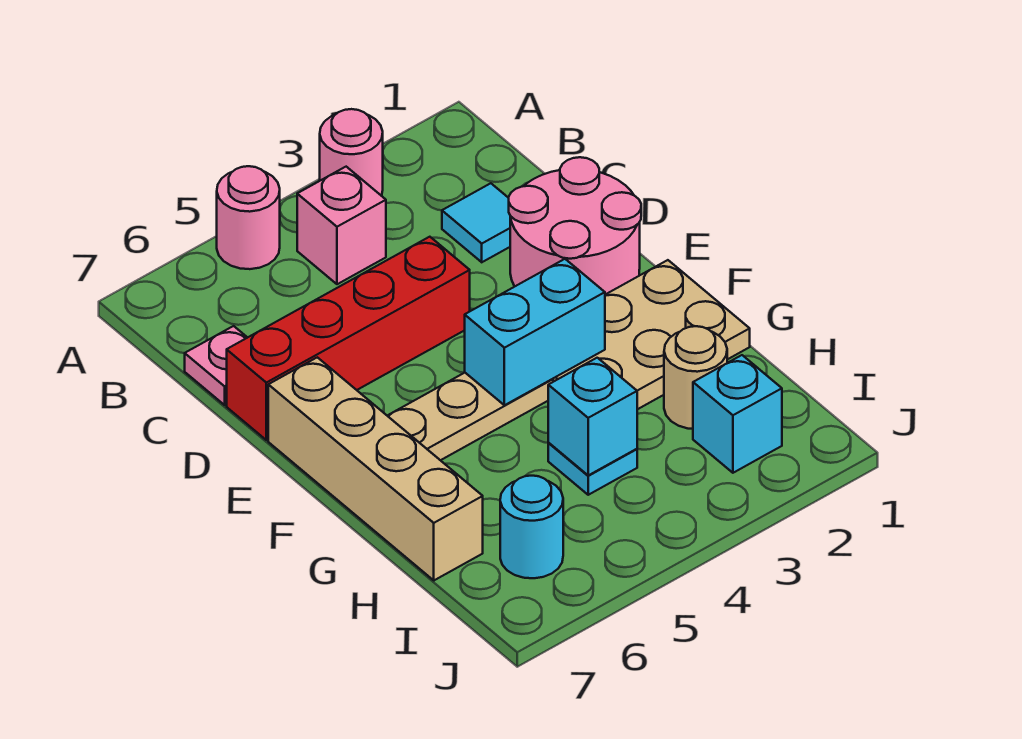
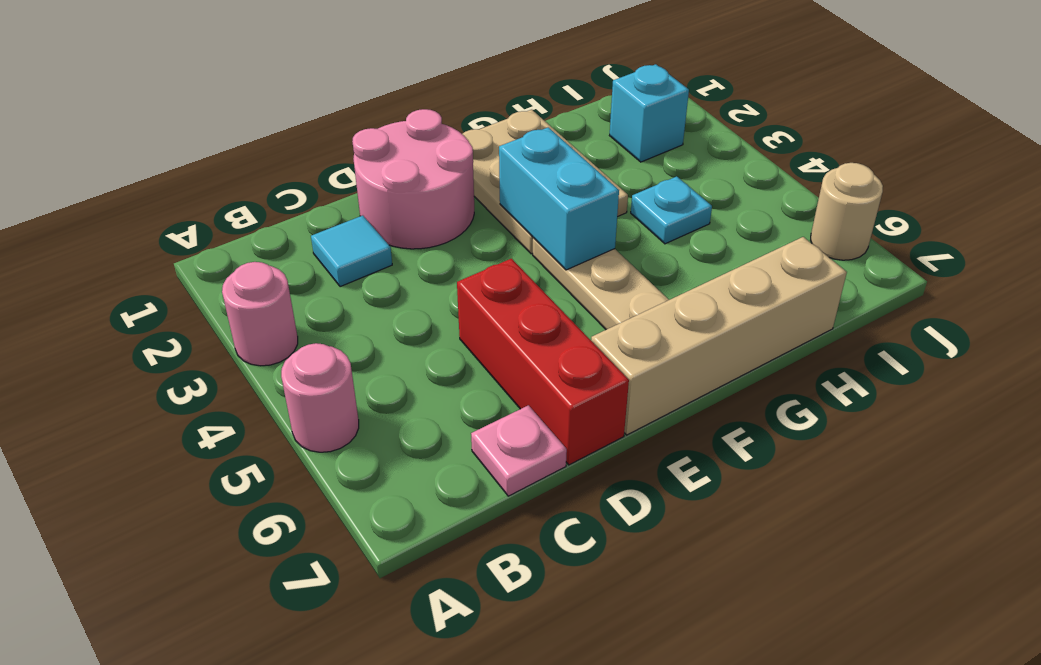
pink brick B4 level 1 -> none
red brick D4:D7 level 1 -> red brick D5:D7 level 1
tan round brick H2 level 1 -> tan round brick J6 level 1
cyan brick H4 level 2 -> none
cyan round brick I6 level 1 -> none

